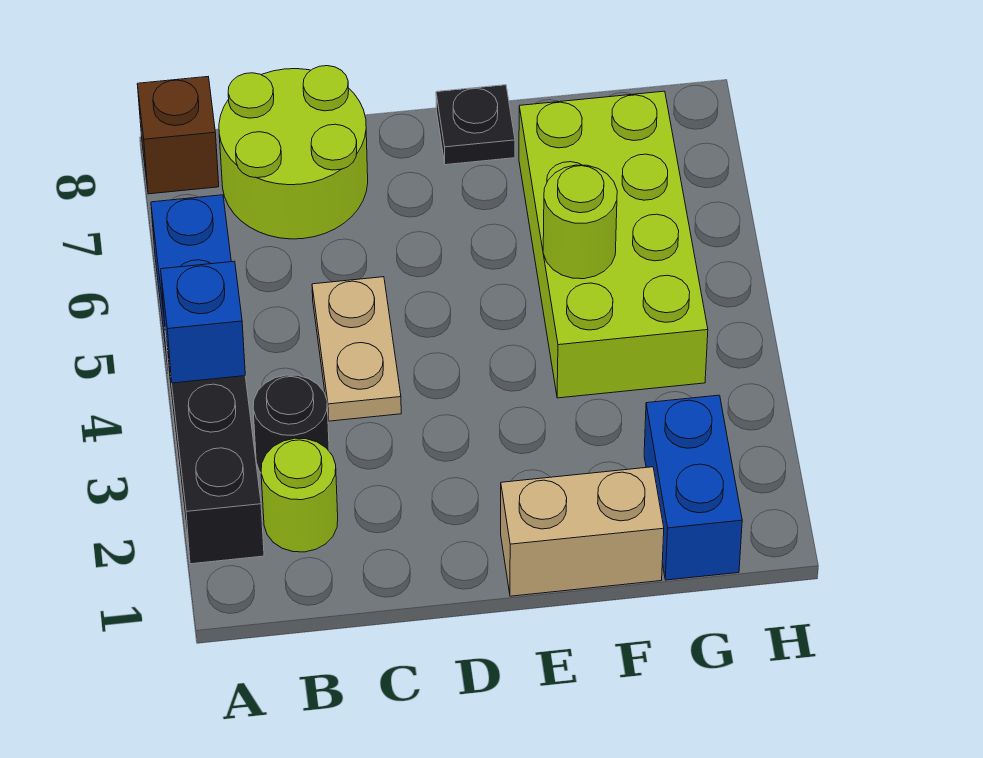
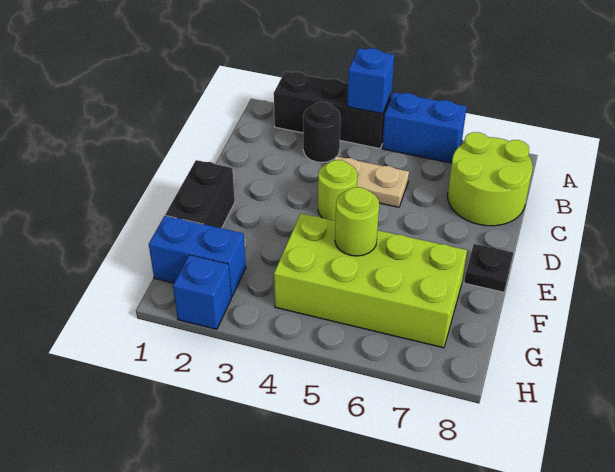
brown brick A8 level 1 -> none
lime round brick B2 level 1 -> lime round brick D4 level 1
tan brick E1:F1 level 1 -> black brick E1:F1 level 1
none -> blue brick H2 level 1

